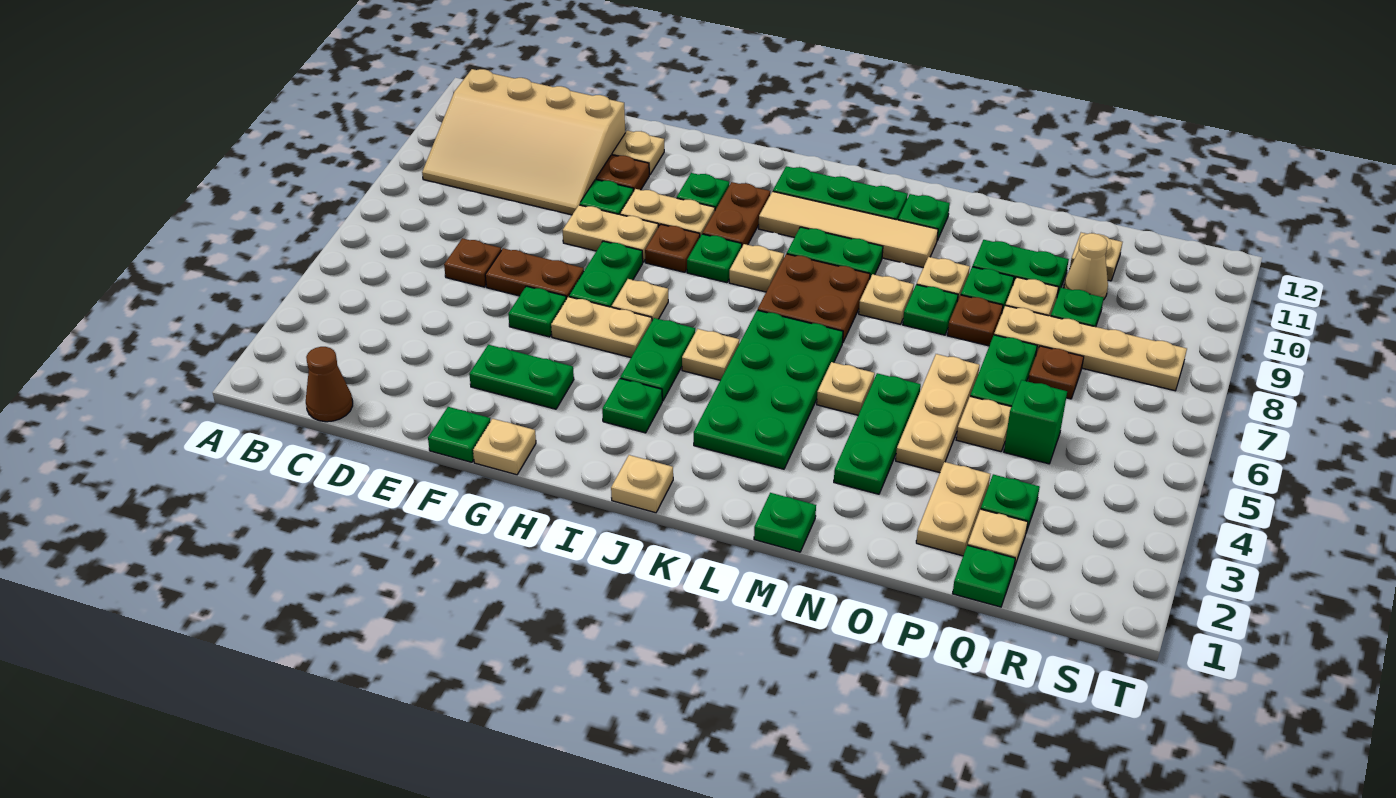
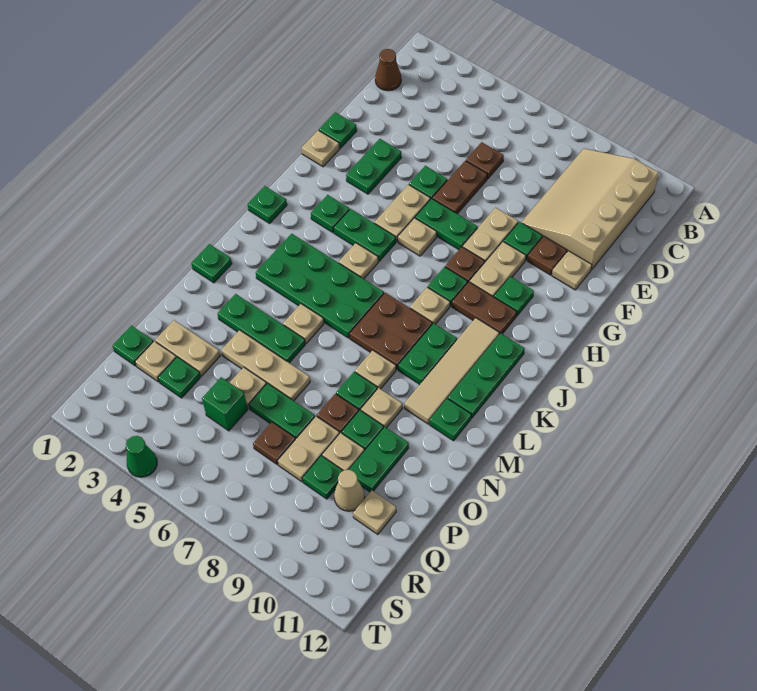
tan plate J1 level 1 -> green plate J1 level 1
tan plate P8:S8 level 1 -> tan plate P8:Q8 level 1
none -> green cone T4 level 1

